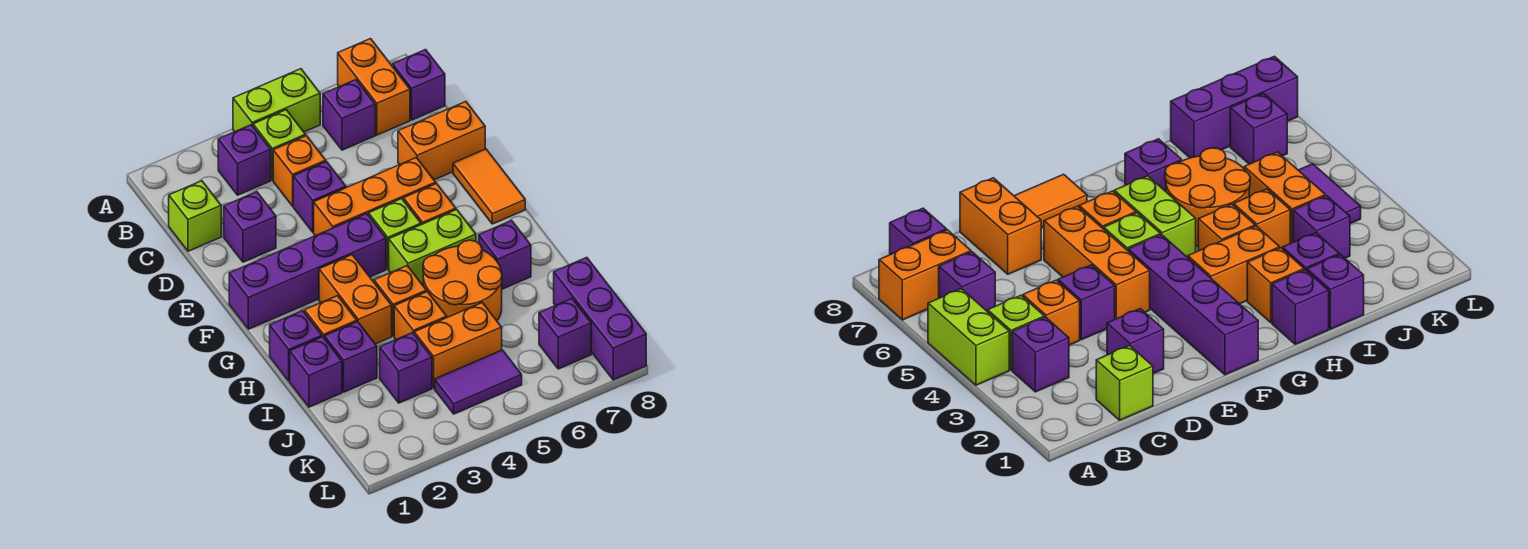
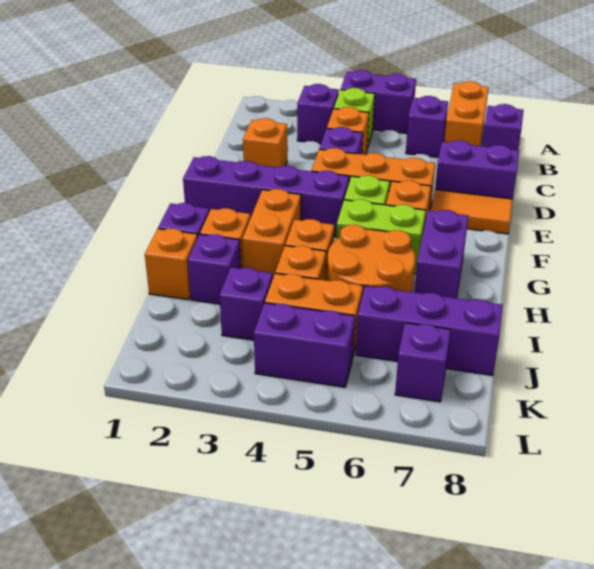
lime brick A4:A5 level 1 -> purple brick A4:A5 level 1
lime brick C1 level 1 -> none
purple brick D2 level 1 -> orange brick D2 level 1
orange brick D7:D8 level 1 -> purple brick D7:D8 level 1
orange tile E8:F8 level 1 -> orange tile E7:E8 level 1
purple brick H7 level 1 -> purple brick G7:H7 level 1
purple brick I1 level 1 -> orange brick I1 level 1
purple brick J8:L8 level 1 -> purple brick J6:J8 level 1
purple tile K4:K5 level 1 -> purple brick K4:K5 level 1

